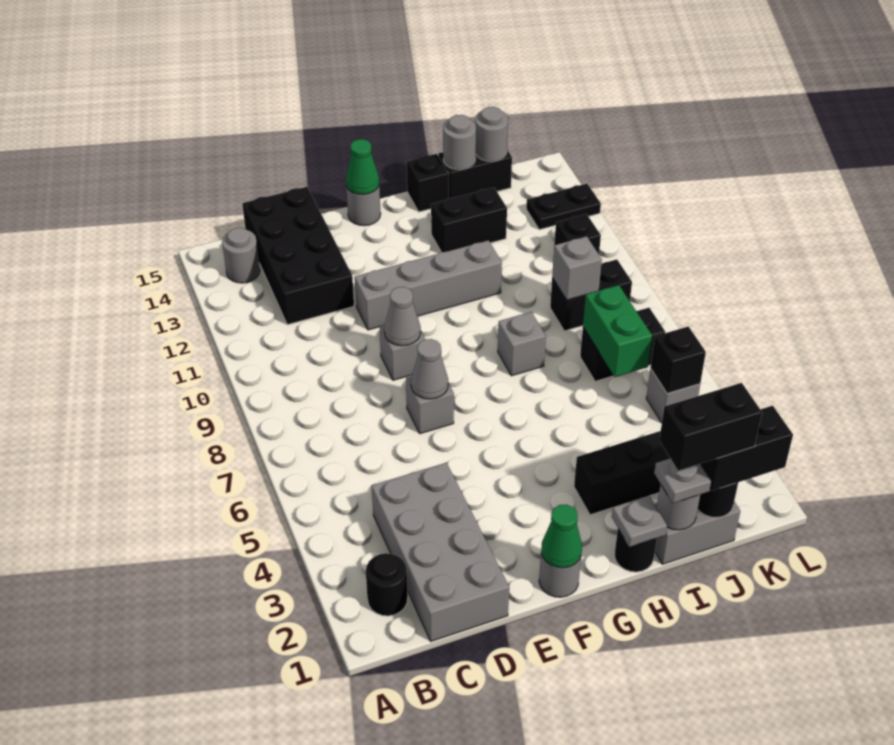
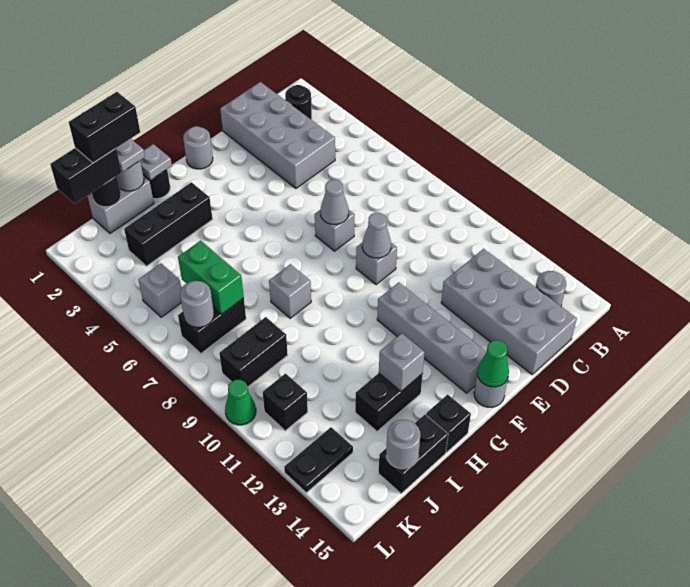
black brick C12:D15 level 1 -> grey brick C12:D15 level 1
grey brick E11:H11 level 1 -> grey brick F11:F14 level 1
green cone F1 level 2 -> green cone L10 level 1
grey round brick I15 level 2 -> grey round brick K7 level 2
grey brick J9 level 2 -> grey brick H13 level 2
black brick K5 level 2 -> none

